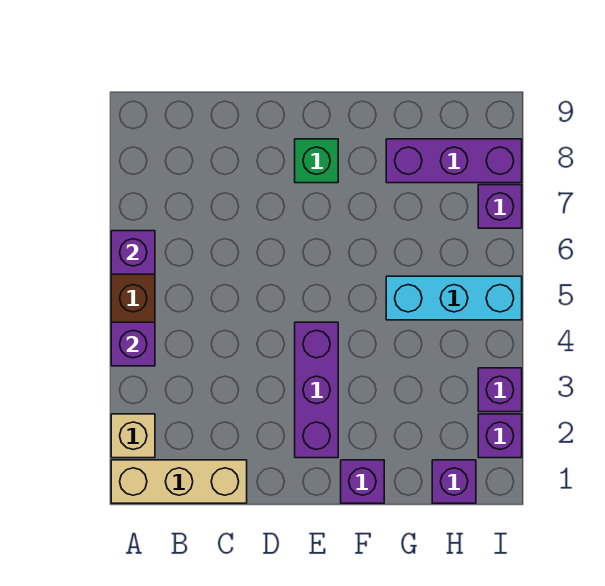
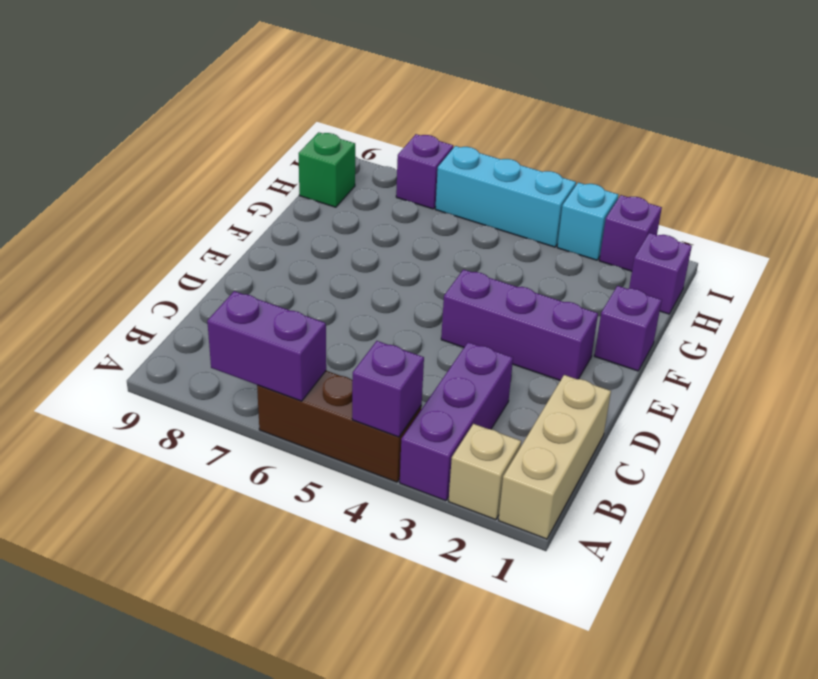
purple brick A6 level 2 -> purple brick A6:A7 level 2
green brick E8 level 1 -> green brick H9 level 1
cyan brick G5:I5 level 1 -> cyan brick I4:I6 level 1
purple brick G8:I8 level 1 -> purple brick A3:C3 level 1
purple brick I3 level 1 -> cyan brick I3 level 1

